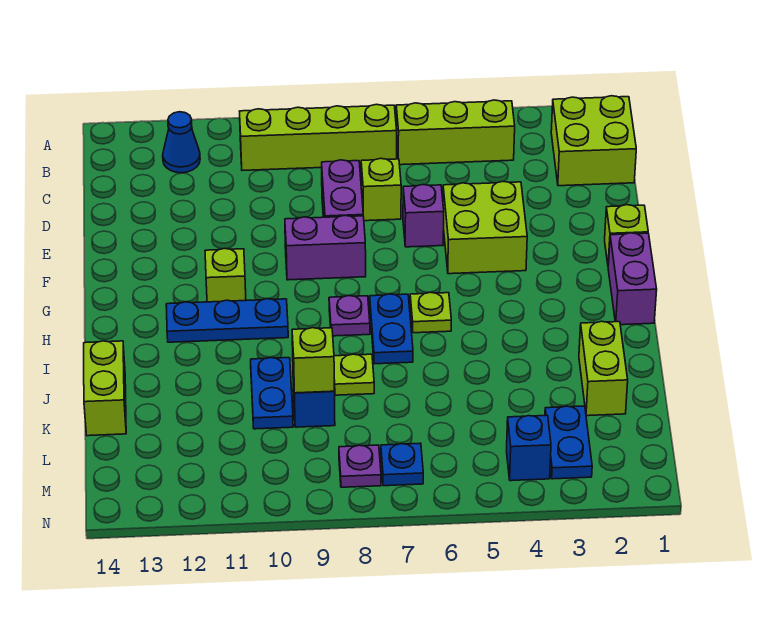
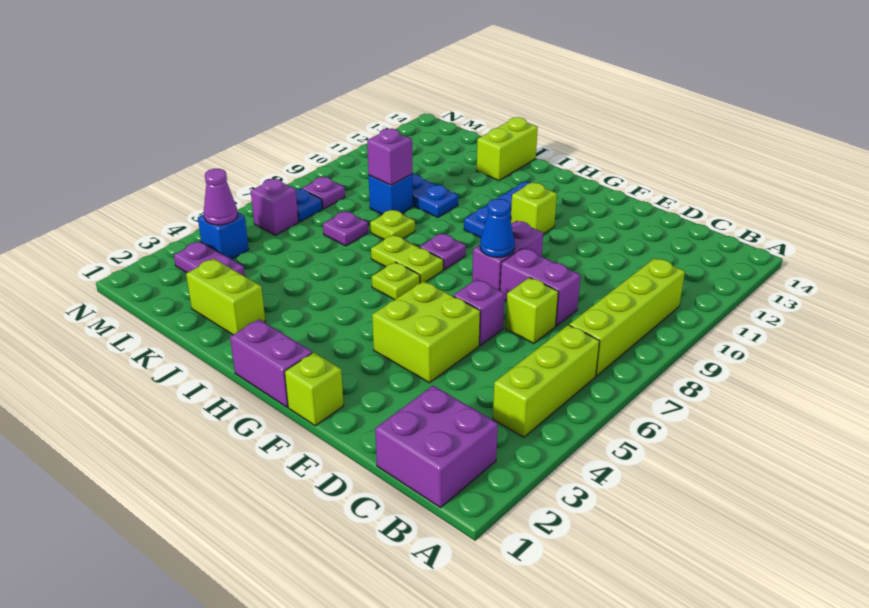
lime brick B1:C2 level 1 -> purple brick B1:C2 level 1
blue cone B12 level 1 -> blue cone F8 level 2
blue plate H7:I7 level 1 -> lime plate H7:I7 level 1
lime brick J14:K14 level 1 -> lime brick J13:J14 level 1
none -> purple plate K7 level 1
lime brick K9 level 2 -> purple brick K9 level 2
blue plate L3:M3 level 1 -> purple plate L3:M3 level 1
none -> purple cone M4 level 2
none -> purple brick M6 level 1

